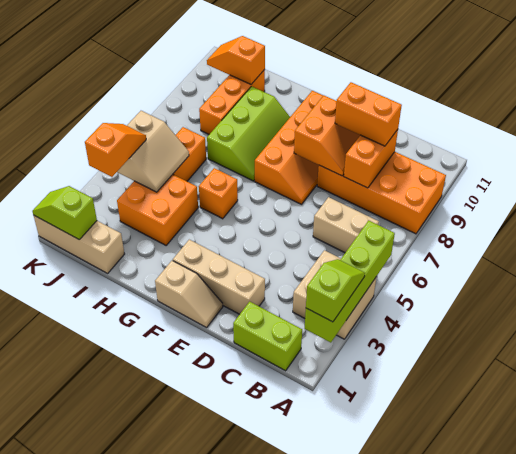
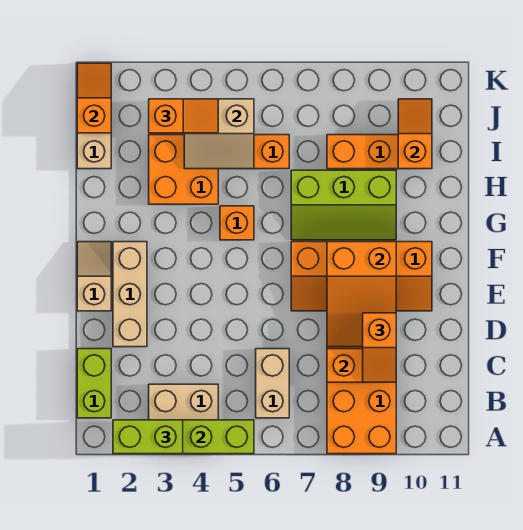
lime slope A2:A3 level 3 top 2 -> lime brick A2:A3 level 3
orange brick C9:D9 level 3 -> orange slope C9:D9 level 3 top D
orange slope D8:E9 level 2 top E -> orange slope D8:F9 level 2 top F
tan slope E1:F1 level 1 top F -> tan slope E1:F1 level 1 top E
lime slope J1:K1 level 2 top J -> orange slope J1:K1 level 2 top J

